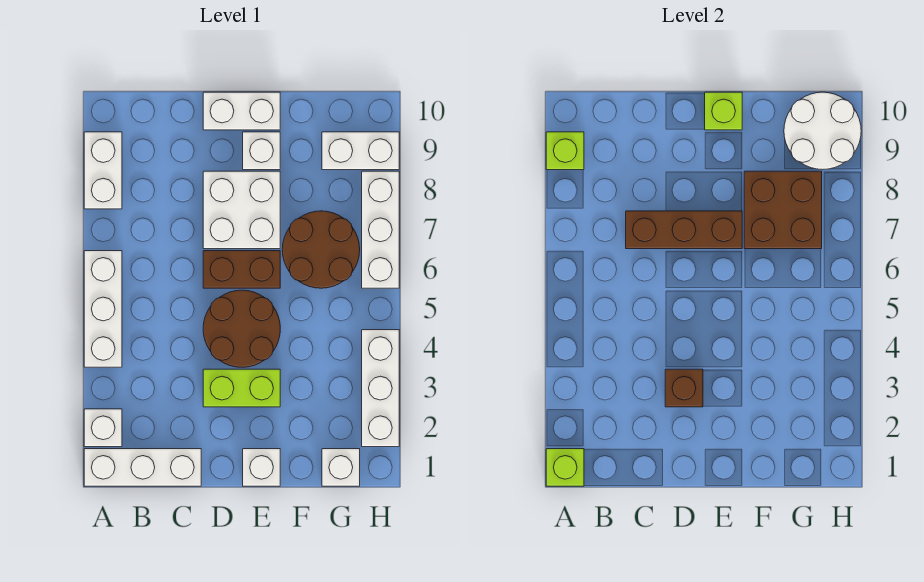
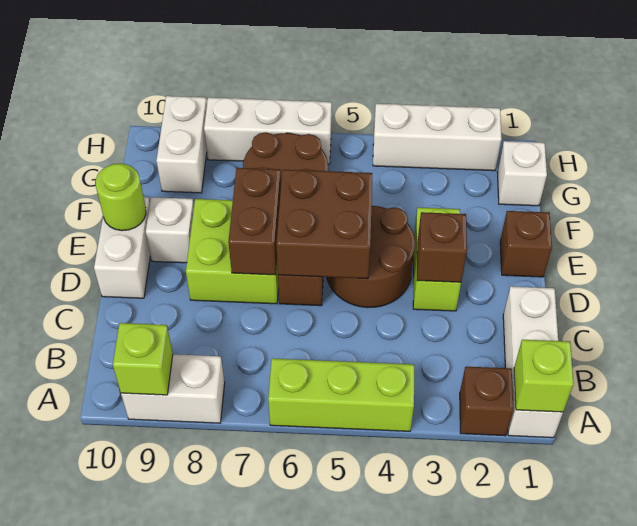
white brick A2 level 1 -> brown brick A2 level 1
white brick A4:A6 level 1 -> lime brick A4:A6 level 1
brown brick C7:E7 level 2 -> brown brick D7:E7 level 2
white brick D7:E8 level 1 -> lime brick D7:E8 level 1
white brick E1 level 1 -> brown brick E1 level 1
lime brick E10 level 2 -> lime round brick E10 level 2
brown brick F7:G8 level 2 -> brown brick D5:E6 level 2
white round brick G9:H10 level 2 -> none

